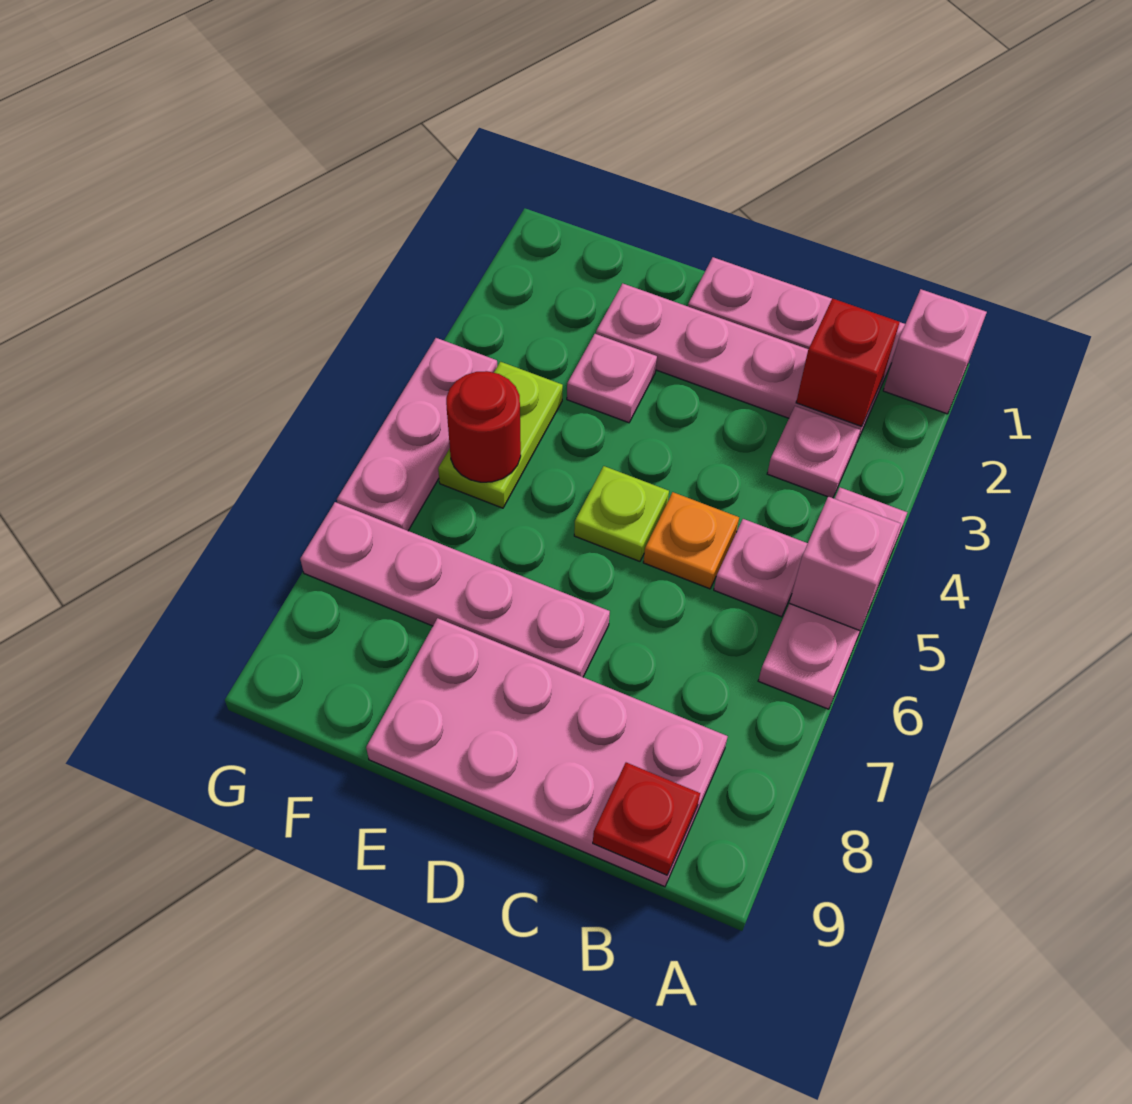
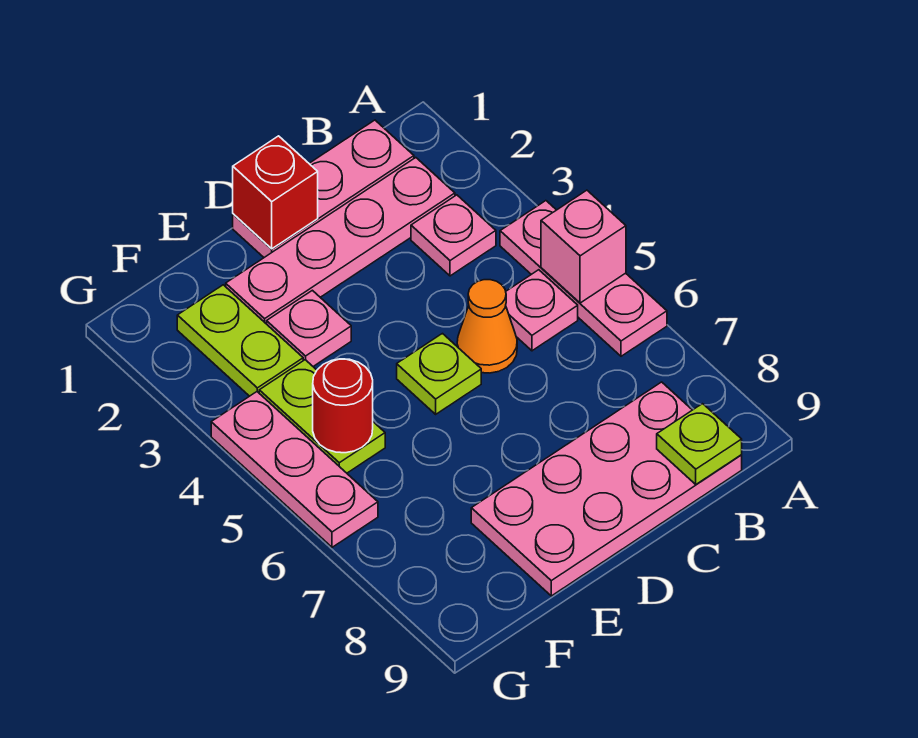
pink brick A1 level 1 -> none
red brick B2 level 2 -> red brick D1 level 2
red plate B9 level 2 -> lime plate B9 level 2
orange plate C5 level 1 -> orange cone C5 level 1
pink plate D7:G7 level 1 -> none
none -> lime plate F2:F3 level 1

